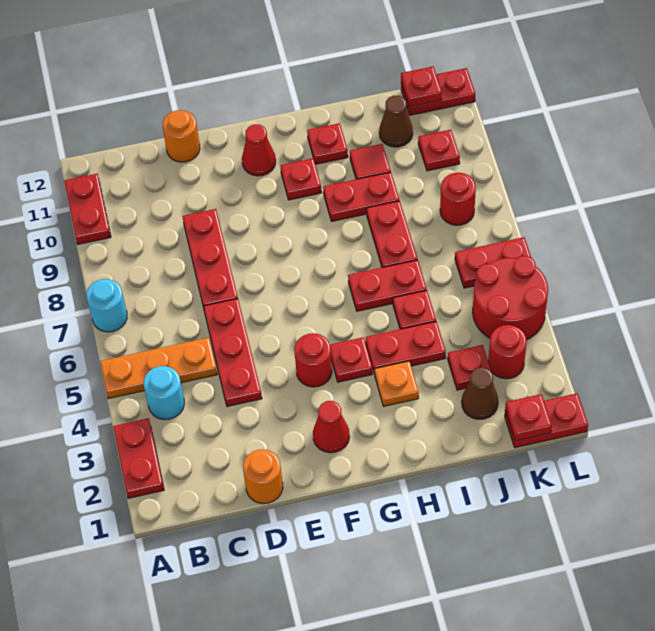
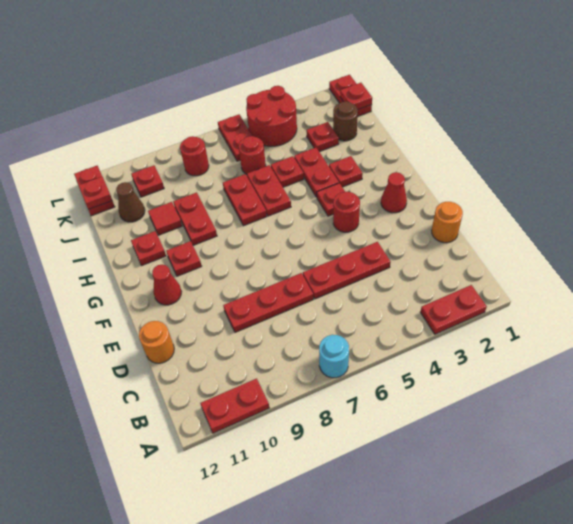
orange plate A5:C5 level 1 -> none
cyan round brick B4 level 1 -> none
orange plate H3 level 1 -> red plate H3 level 1
red plate I7:I8 level 1 -> red plate H7:I7 level 1
brown cone J2 level 1 -> brown round brick J2 level 1
red round brick K3 level 1 -> red round brick J6 level 1

